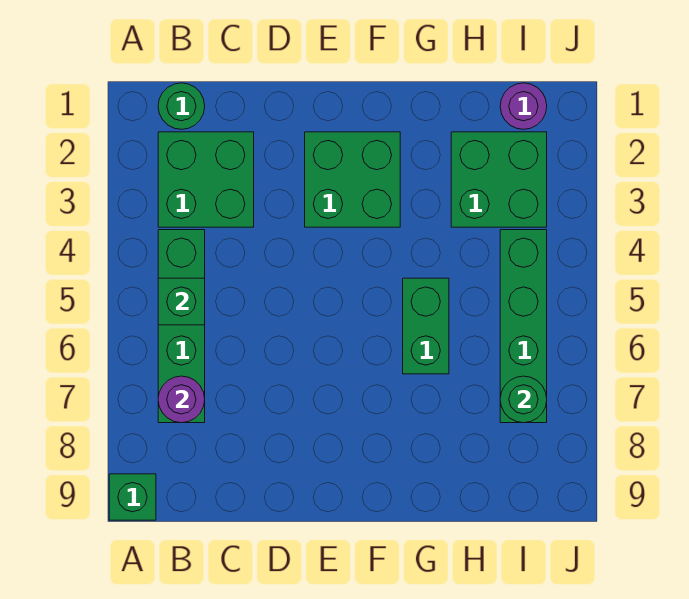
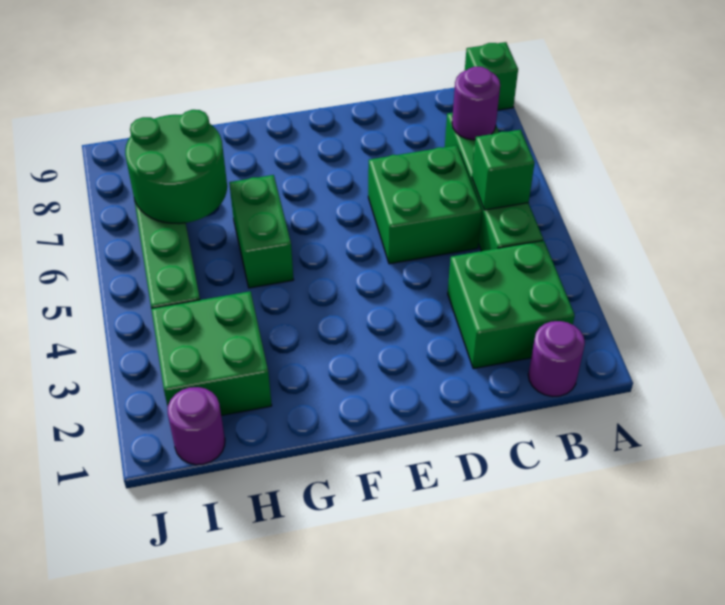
green round brick B1 level 1 -> purple round brick B1 level 1
green brick E2:F3 level 1 -> green brick C5:D6 level 1
green round brick I7 level 2 -> green round brick H6:I7 level 2

